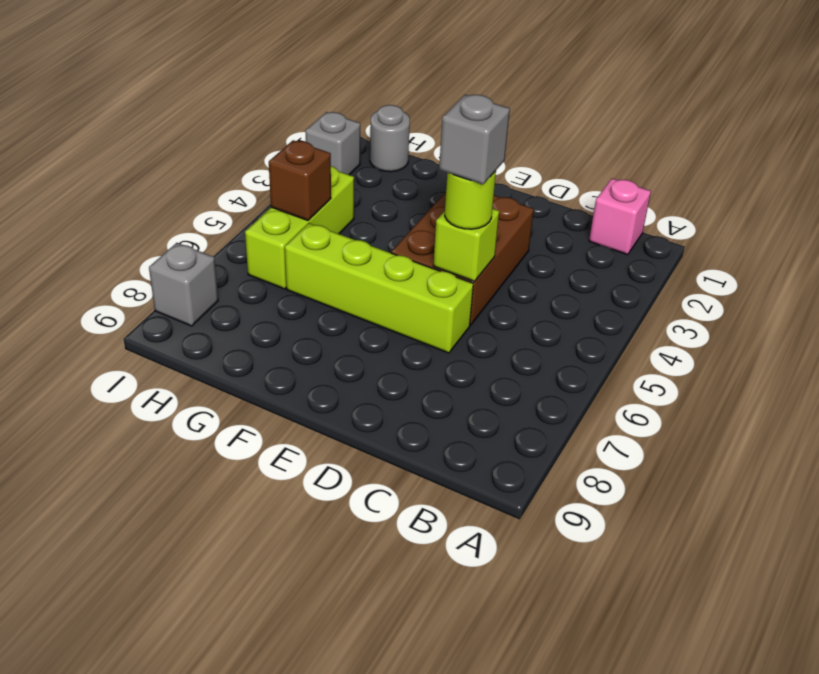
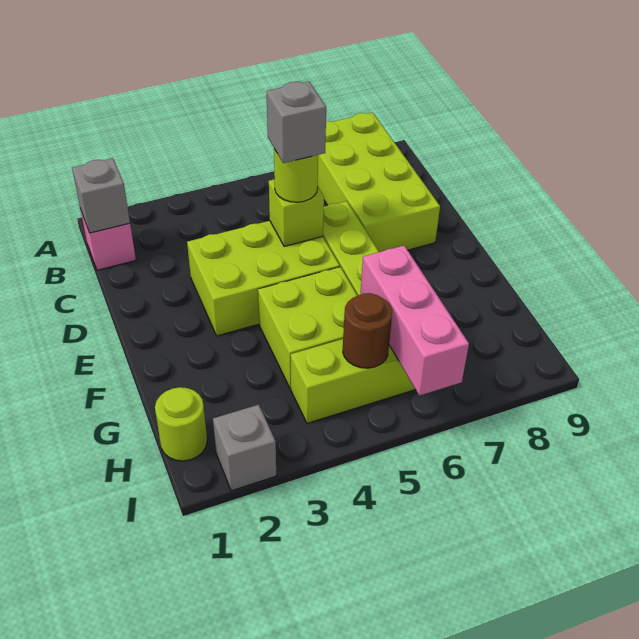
none -> lime brick A7:D8 level 1
brown brick D3:E5 level 1 -> lime brick D3:E5 level 1
none -> lime brick F4:G5 level 1
none -> pink brick G6:I6 level 2
grey round brick H1 level 1 -> lime round brick H1 level 1
brown brick H5 level 2 -> brown round brick H5 level 2
grey brick I8 level 1 -> grey brick B1 level 2

